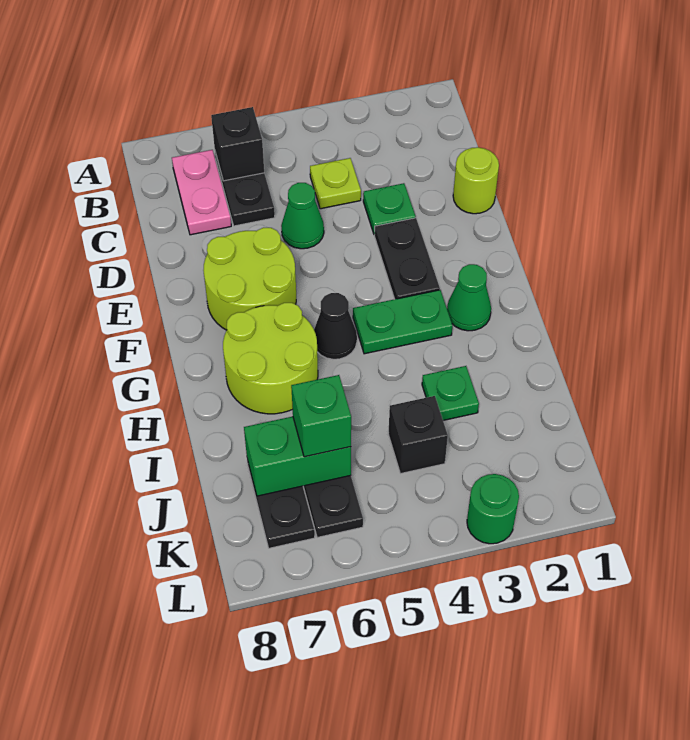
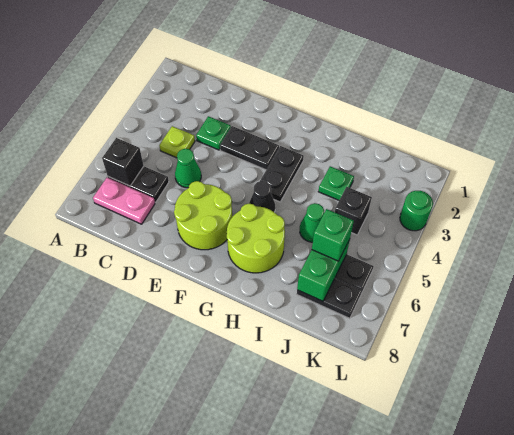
lime round brick D1 level 1 -> none
green cone G2 level 1 -> green cone I5 level 1
green plate G3:G4 level 1 -> black plate G3:G4 level 1

